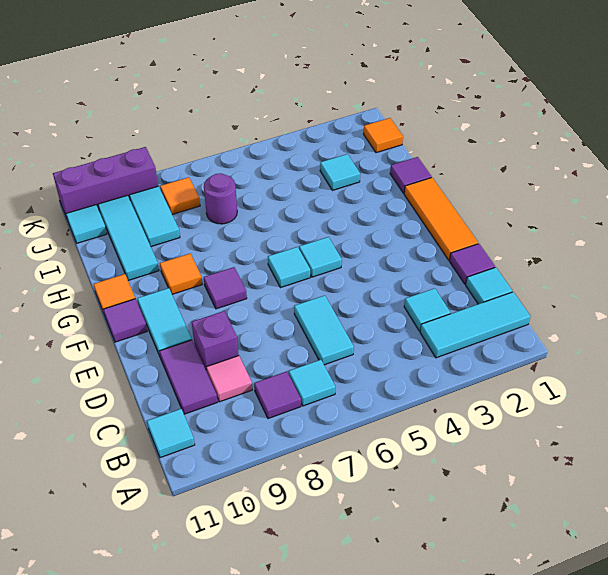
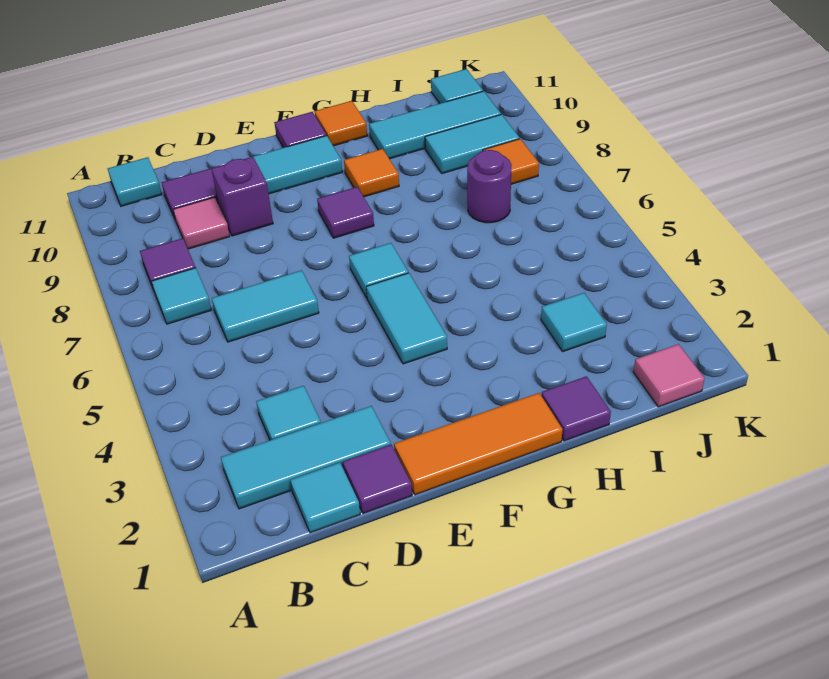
cyan tile B1:B3 level 1 -> cyan tile B2:D2 level 1
cyan tile F5 level 1 -> cyan tile F4:F5 level 1
orange tile J1 level 1 -> pink tile J1 level 1
purple brick K9:K11 level 1 -> none

